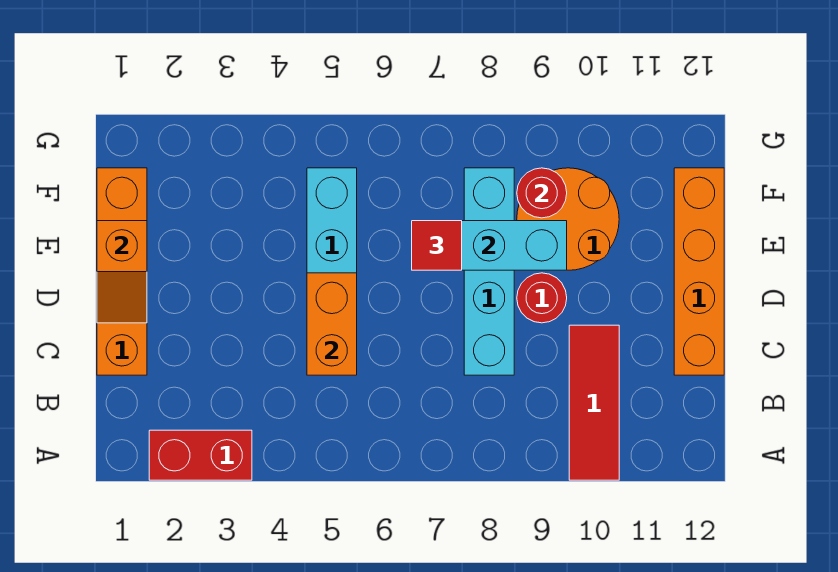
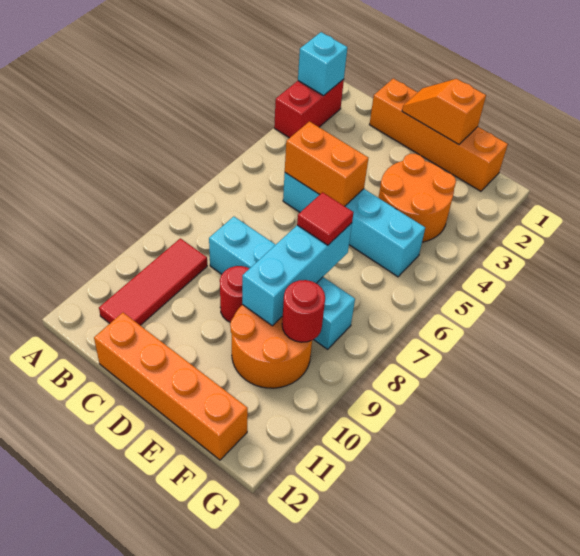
none -> cyan brick A2 level 2
red tile A10:C10 level 1 -> red tile B9:B11 level 1
none -> orange round brick E3:F4 level 1

